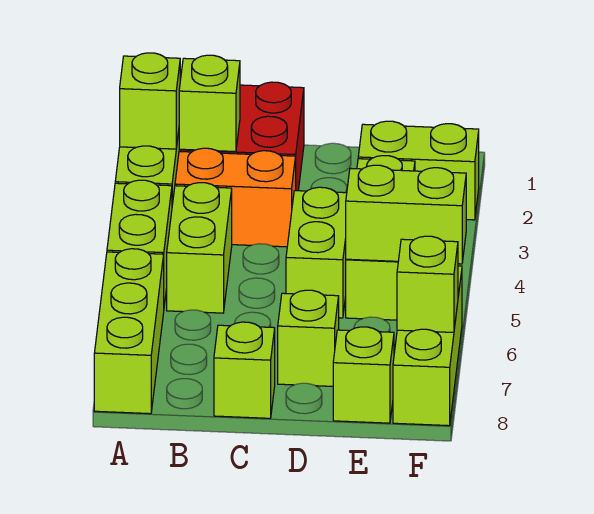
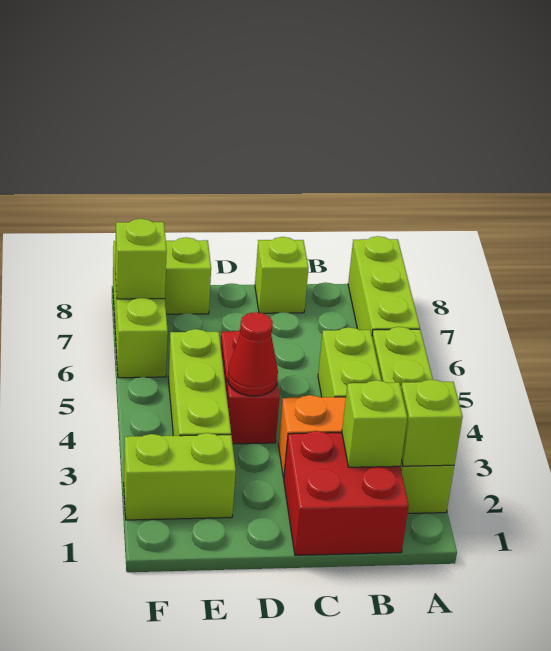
lime brick D4:D5 level 1 -> red brick D4:D5 level 1
none -> red cone D4 level 2
lime brick D7 level 1 -> none
lime brick E5:F5 level 2 -> none

